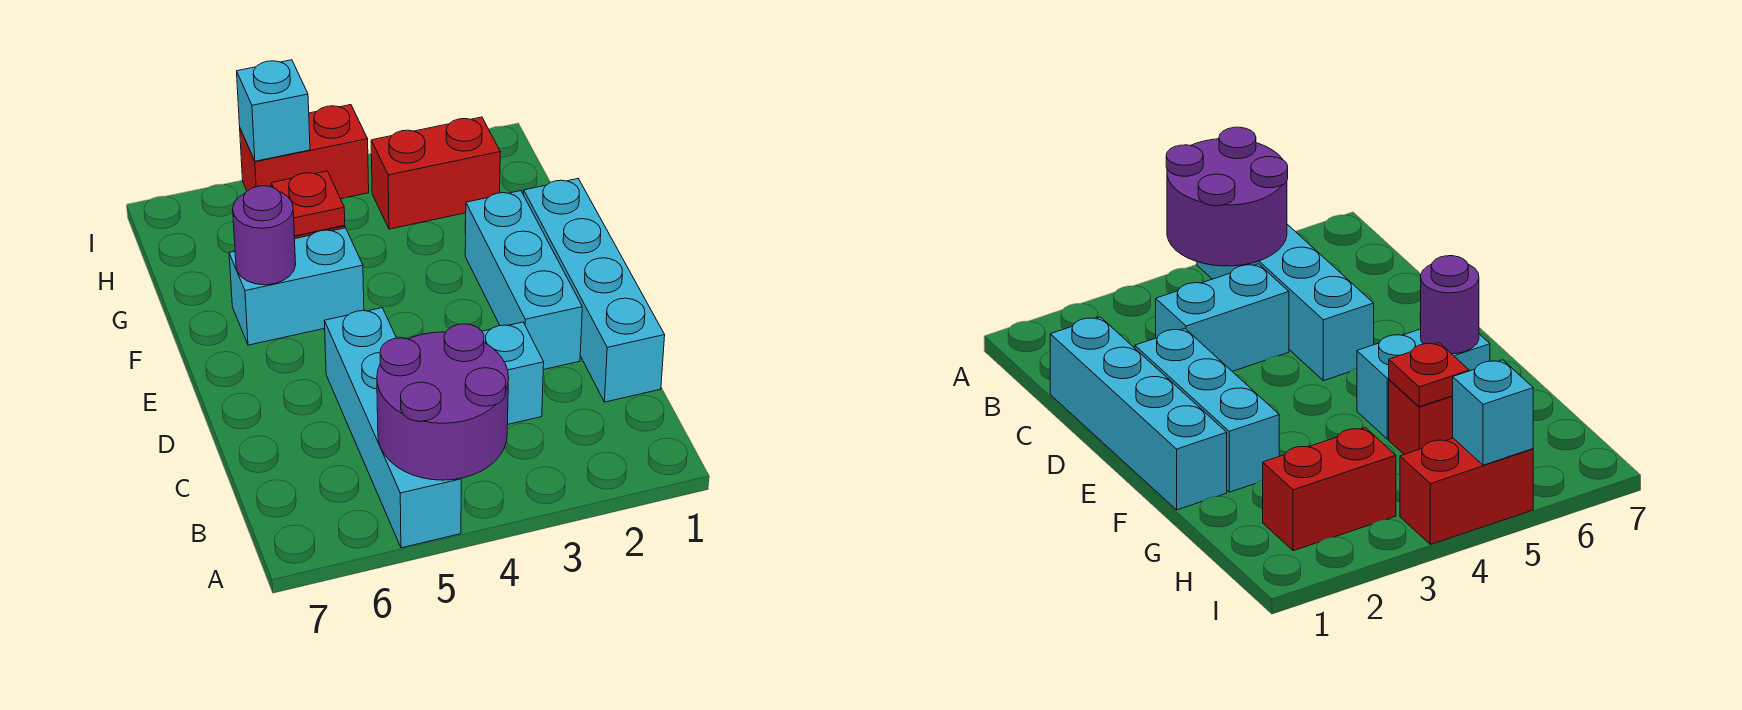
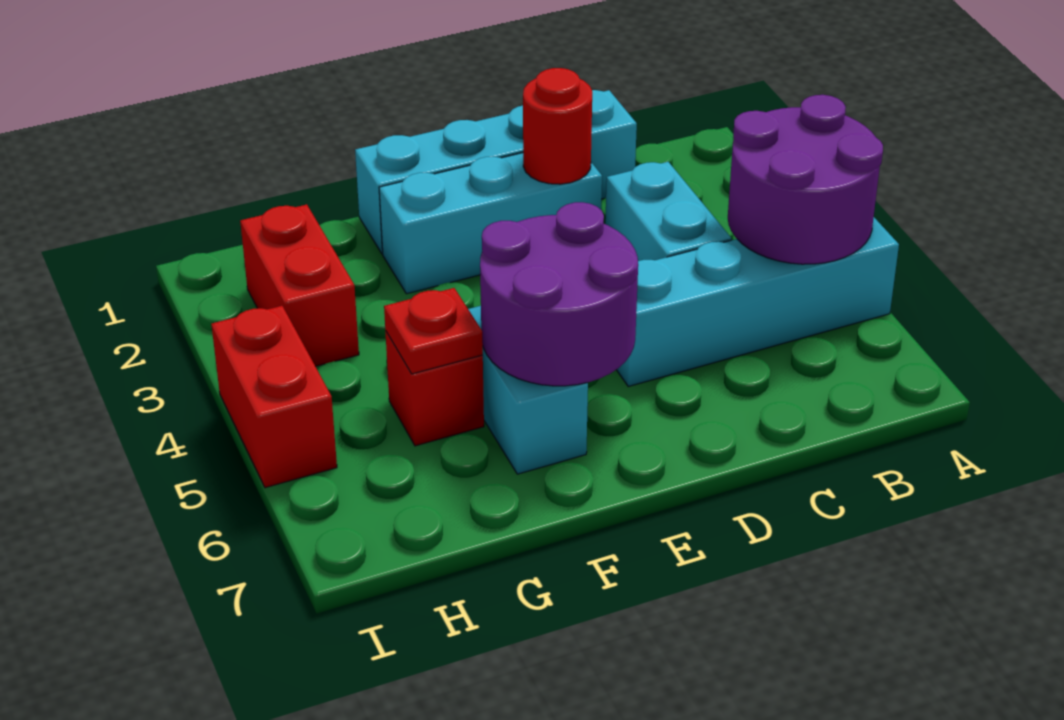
none -> red round brick D2 level 2
purple round brick F6 level 2 -> purple round brick E5:F6 level 2
cyan brick I5 level 2 -> none

